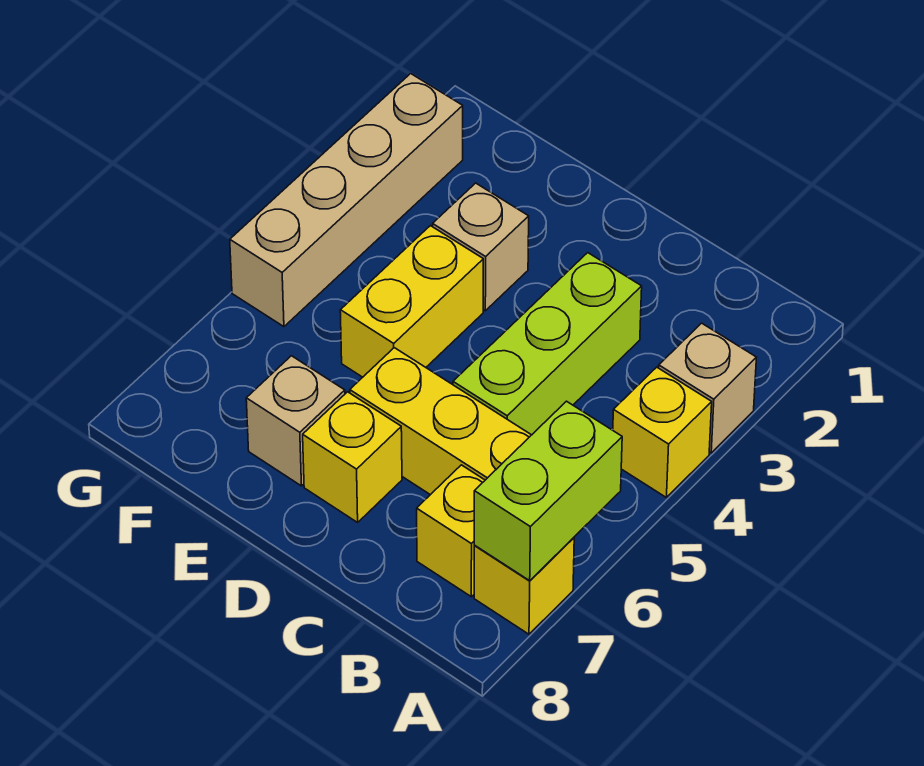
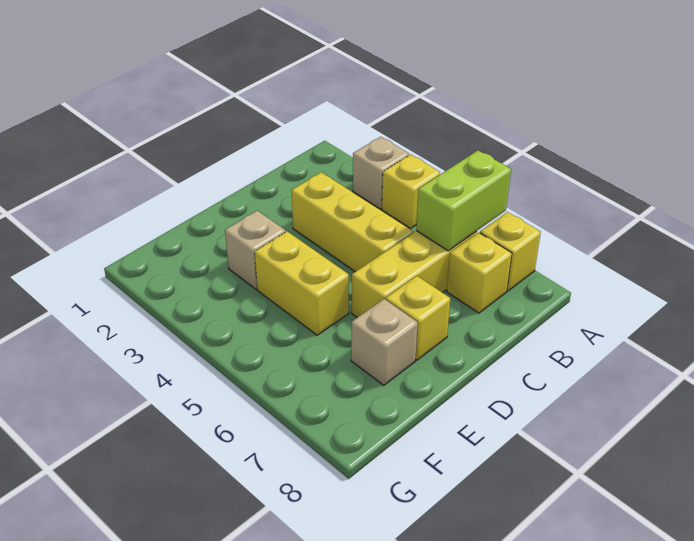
lime brick A6:A7 level 2 -> lime brick A6:B6 level 2
lime brick C3:C5 level 1 -> yellow brick C3:C5 level 1
tan brick G2:G5 level 1 -> none

